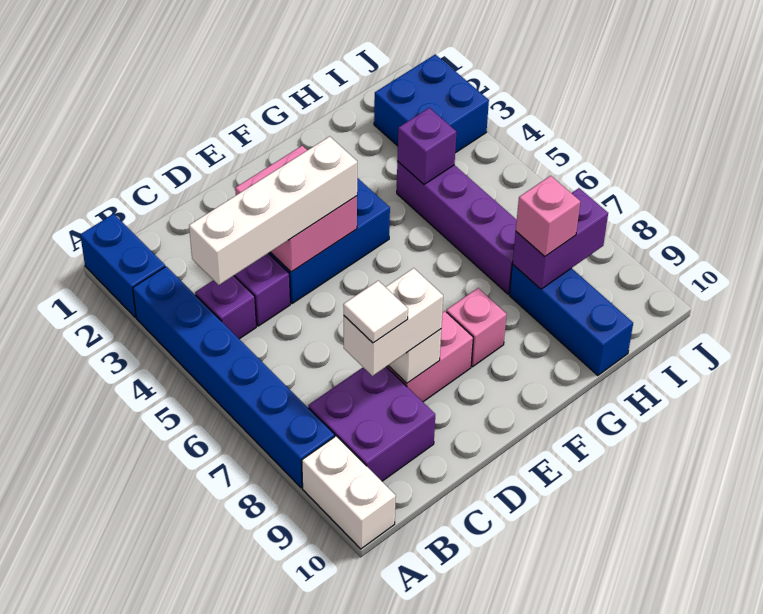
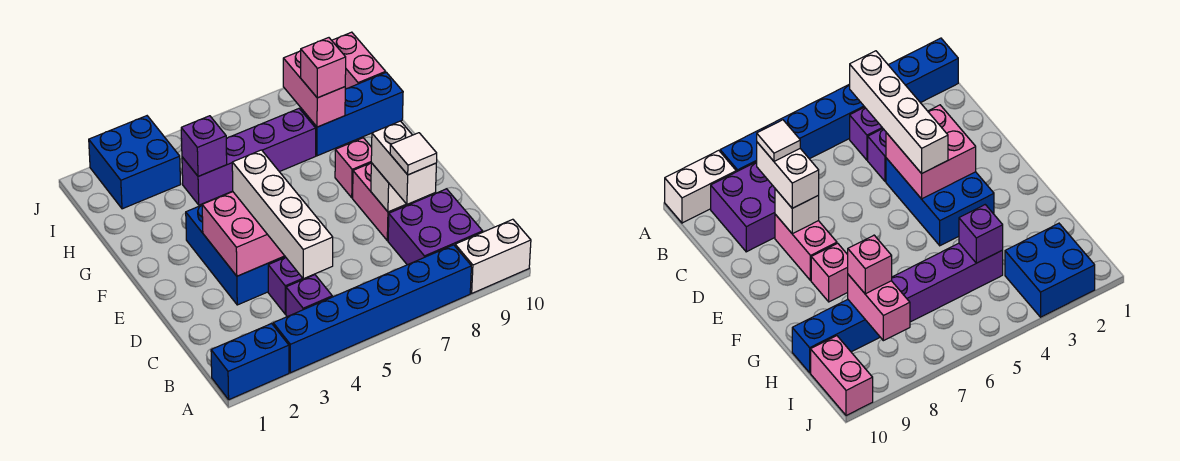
purple brick H8:I8 level 2 -> pink brick H8:I8 level 2
none -> pink brick I10:J10 level 1

